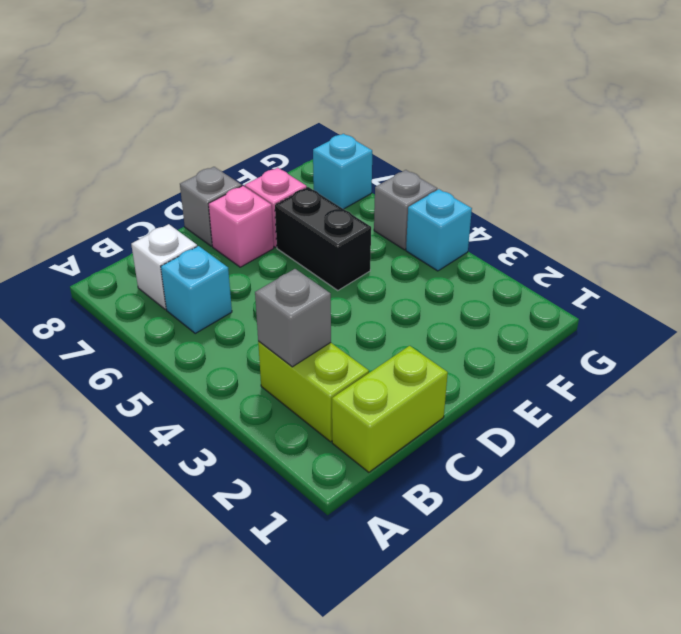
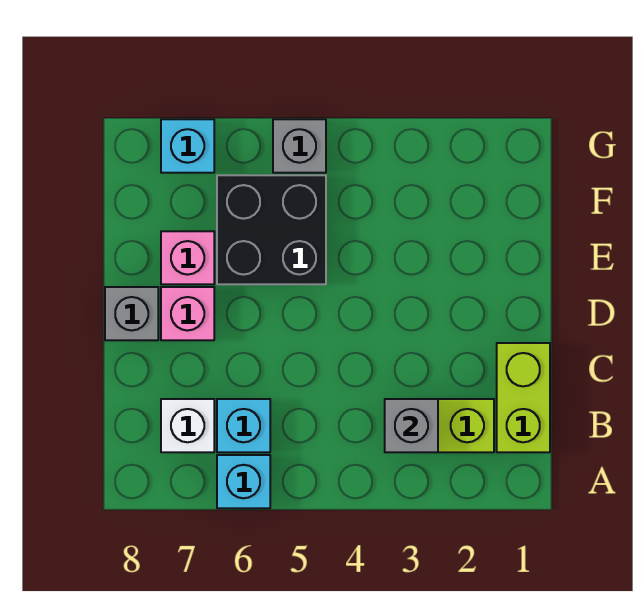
black brick E5:E6 level 1 -> black brick E5:F6 level 1
cyan brick G4 level 1 -> cyan brick A6 level 1

